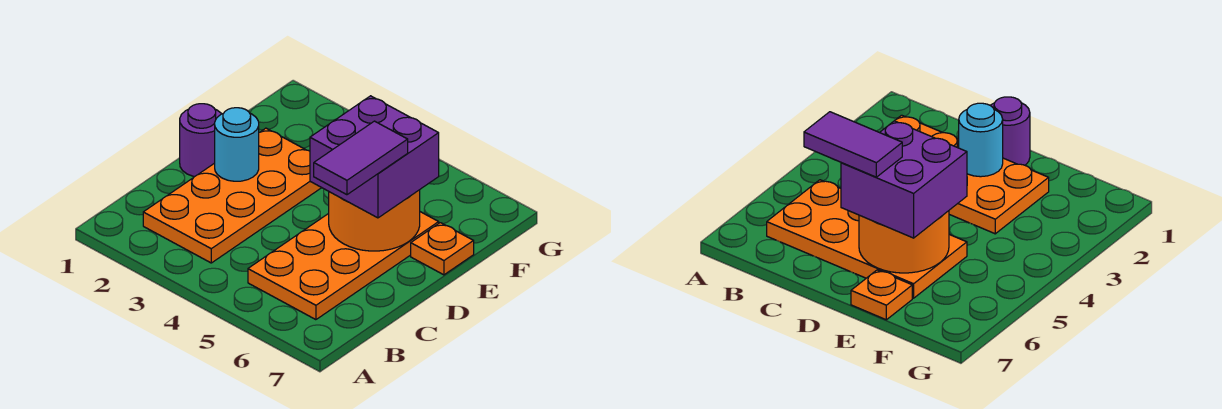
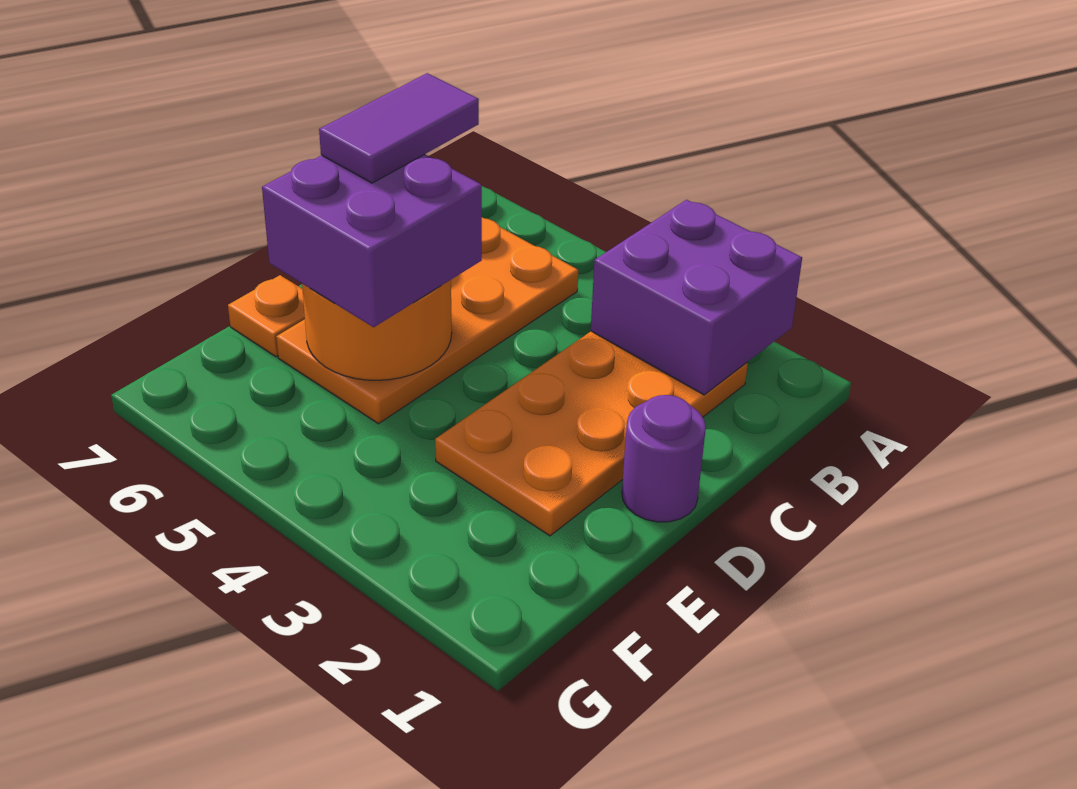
none -> purple brick A2:B3 level 2
cyan round brick D2 level 2 -> none

